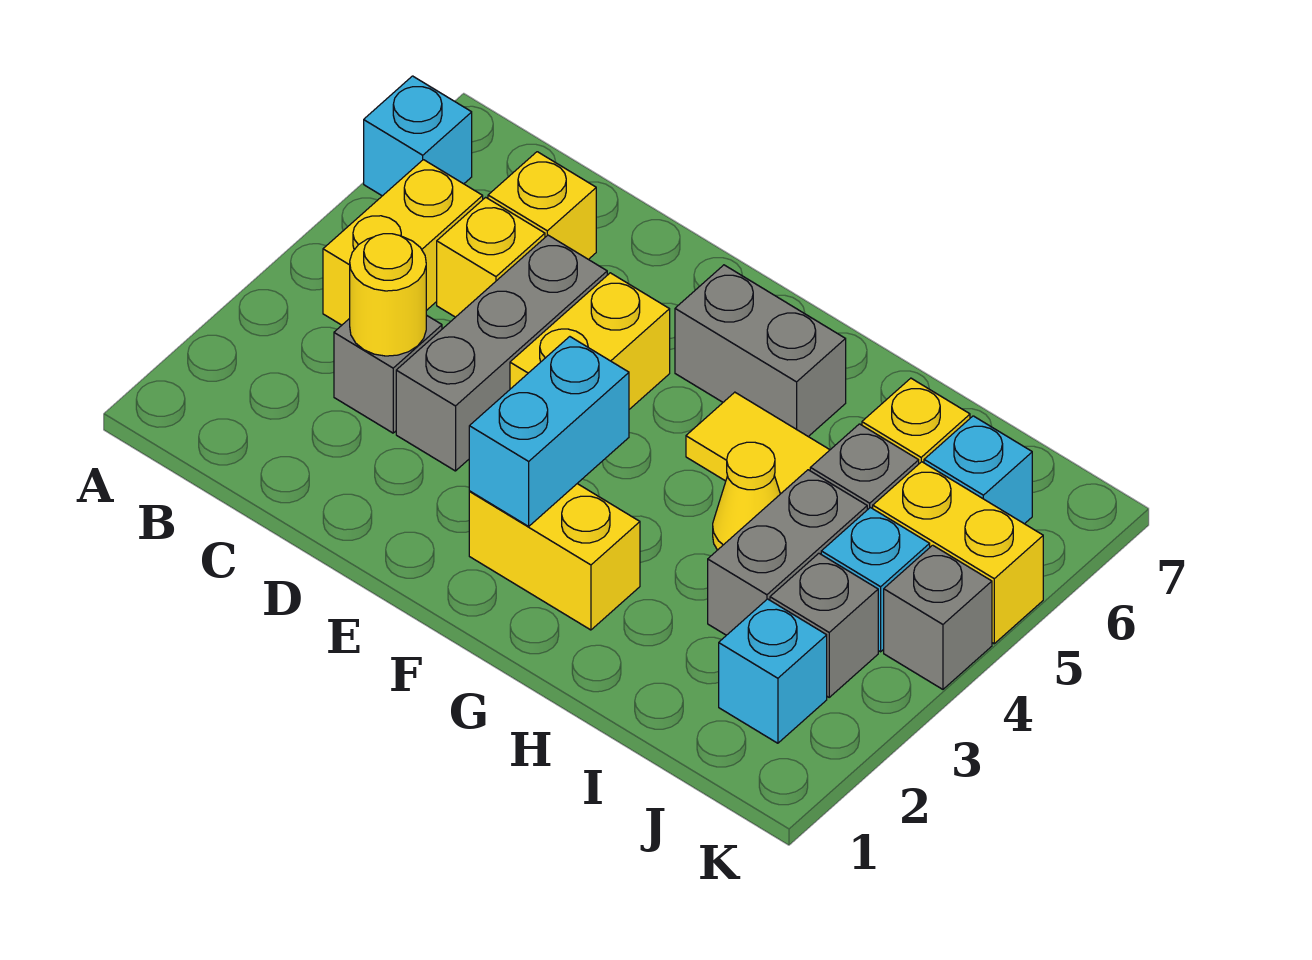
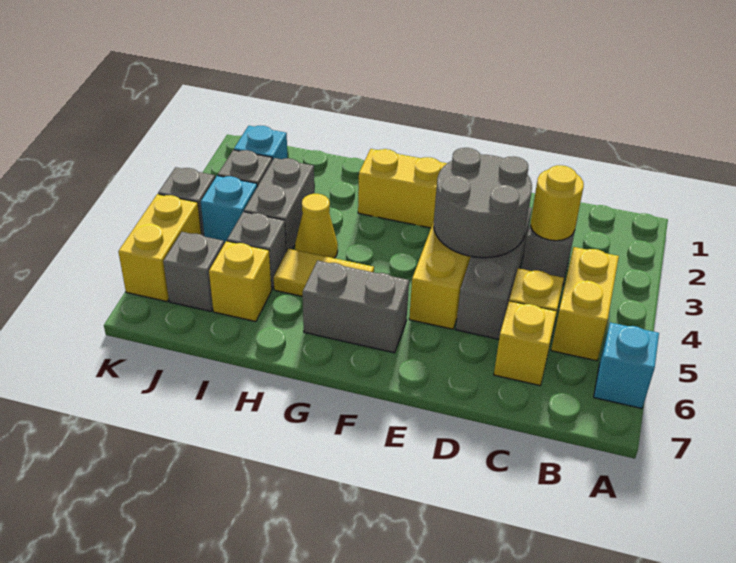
none -> grey round brick D3:E4 level 2
cyan brick F2:F3 level 2 -> none
yellow brick J5:K5 level 1 -> yellow brick K5:K6 level 1
cyan brick J6 level 1 -> grey brick J6 level 1

